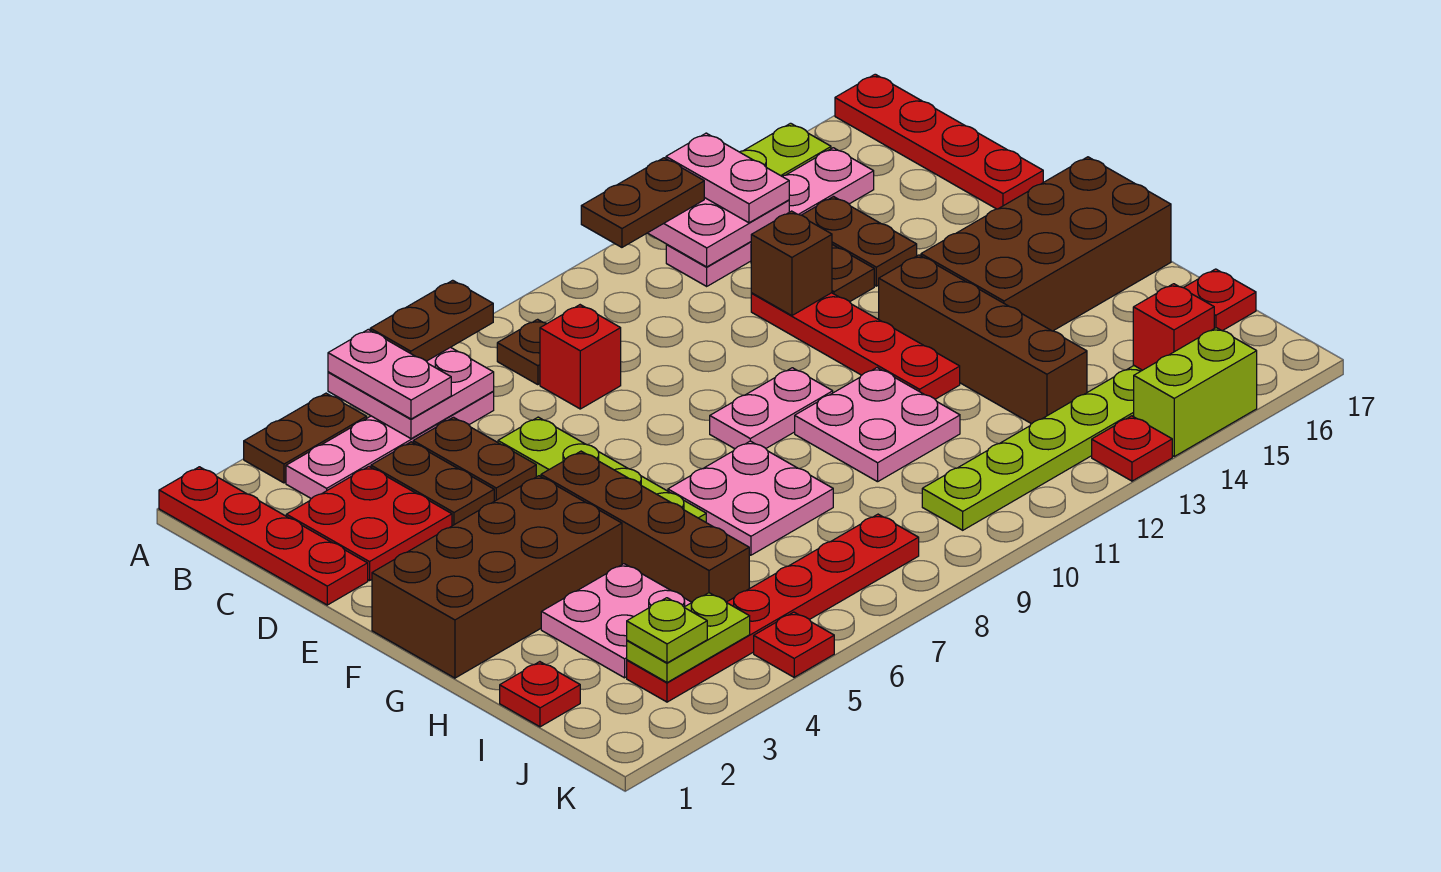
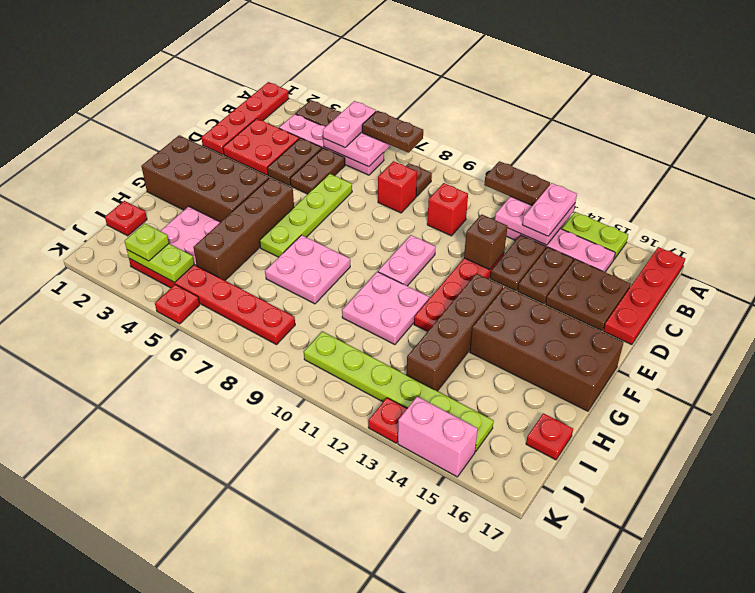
none -> brown plate C15:D16 level 1
pink plate F9:F10 level 1 -> pink plate E10:F10 level 1
red brick J15 level 2 -> red brick C10 level 1
lime brick K14:K15 level 1 -> pink brick K14:K15 level 1

